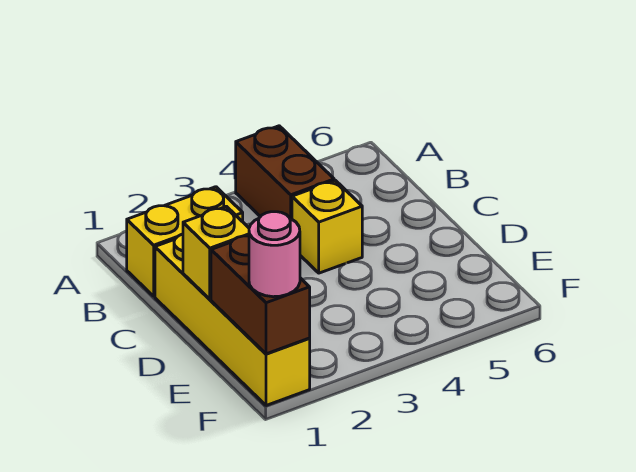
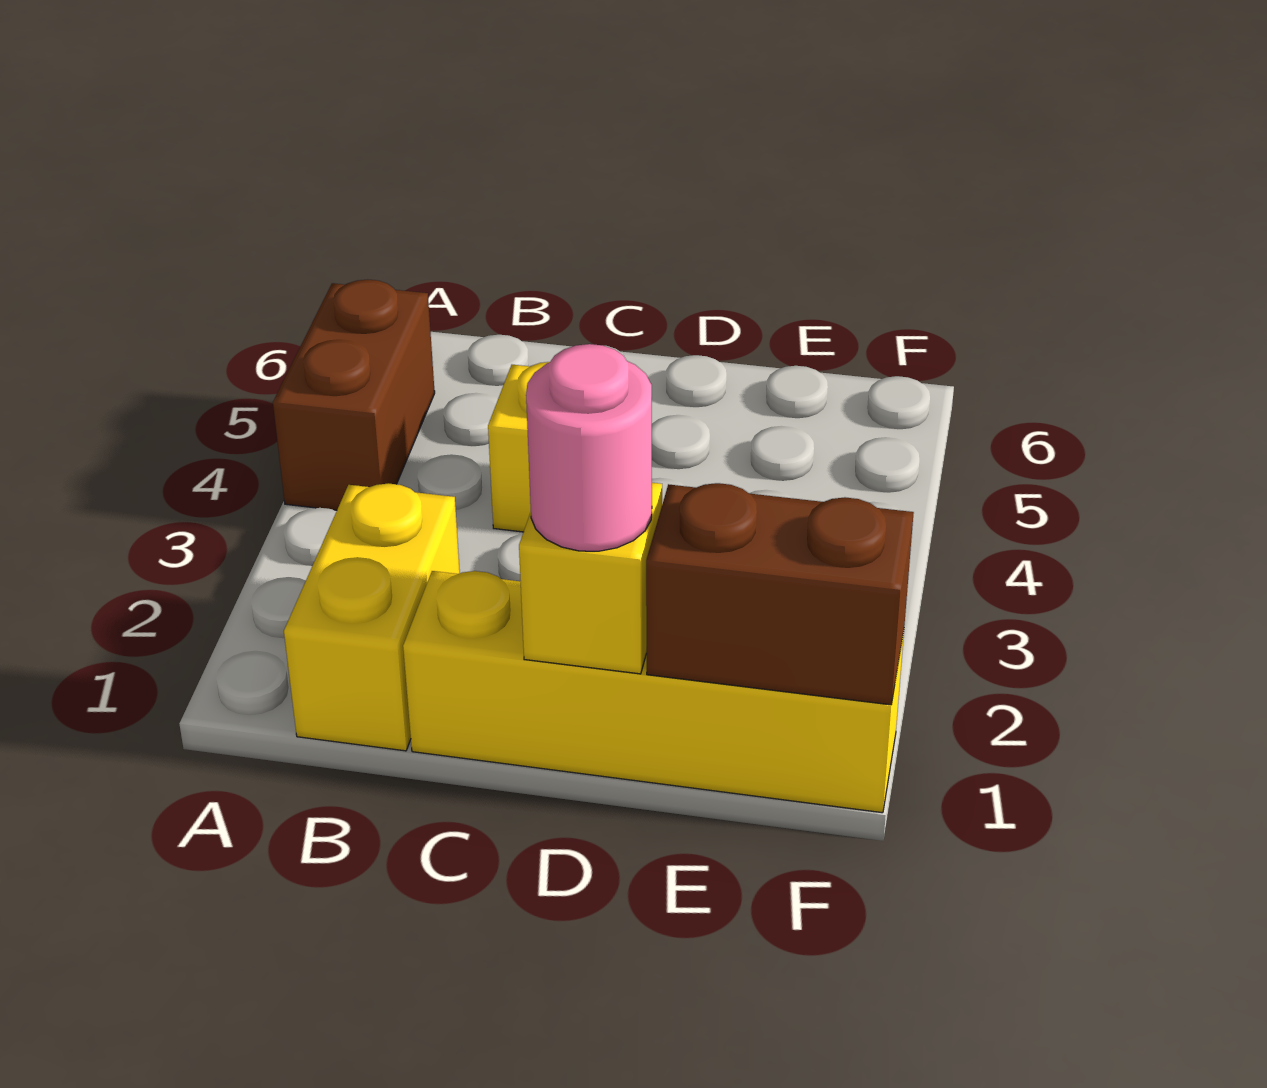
brown brick A4:B4 level 1 -> brown brick A4:A5 level 1
pink round brick F1 level 3 -> pink round brick D1 level 3

